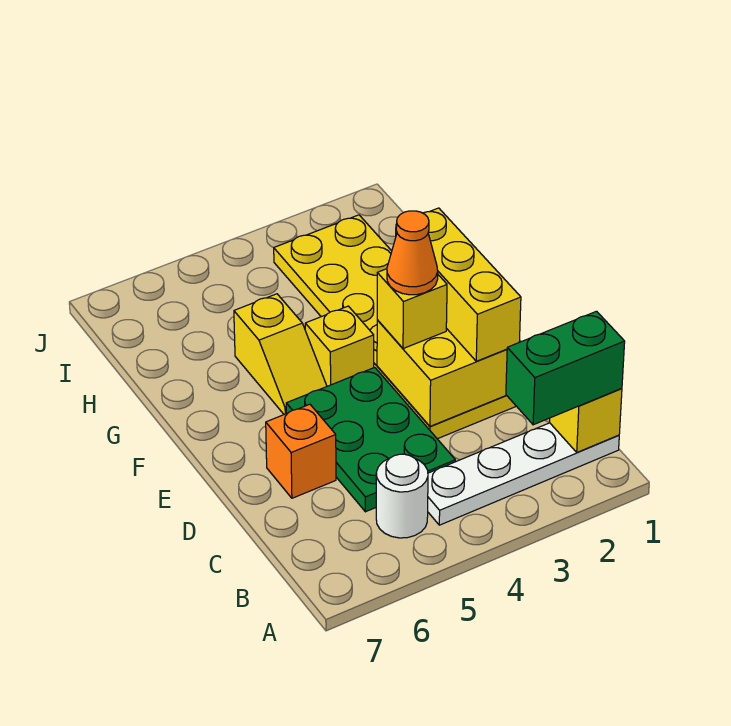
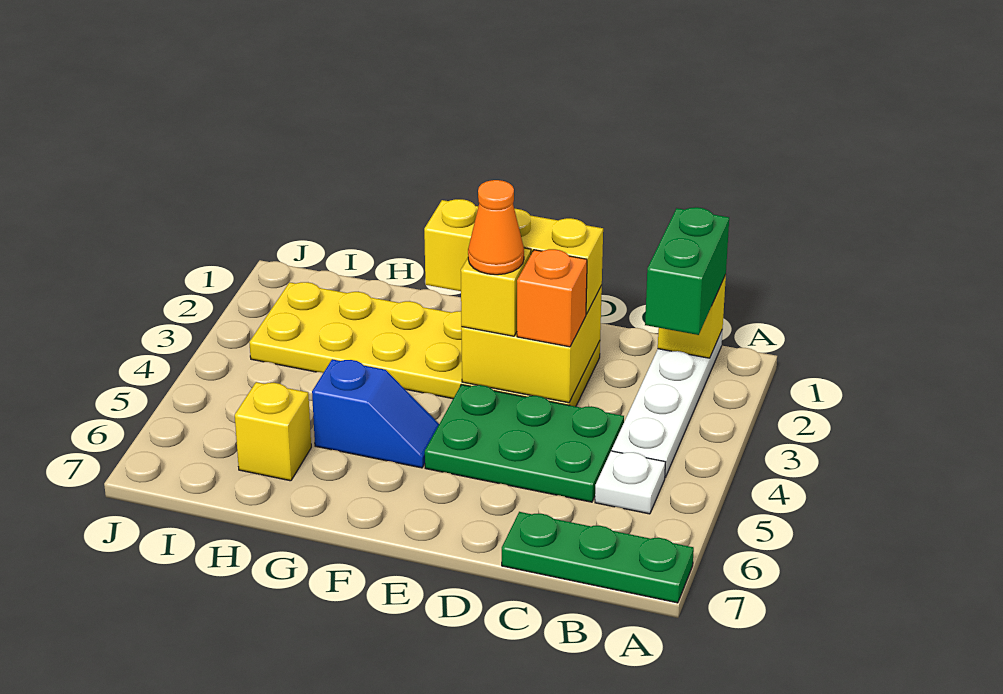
none -> green plate A7:C7 level 1
white round brick B5 level 1 -> white plate B5 level 1
orange brick D6 level 1 -> orange brick D3 level 3
yellow brick F4 level 1 -> yellow brick H6 level 1
yellow slope F5:G5 level 1 top G -> blue slope F5:G5 level 1 top G

